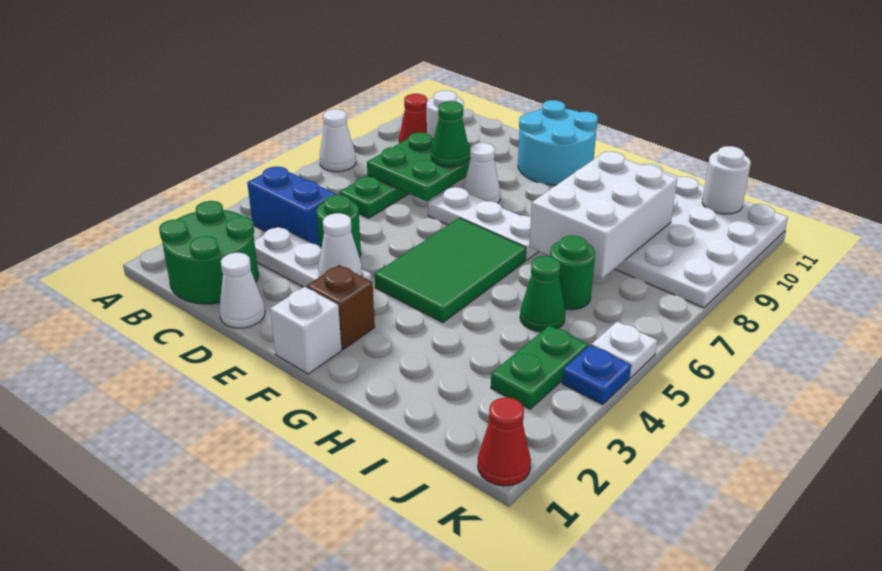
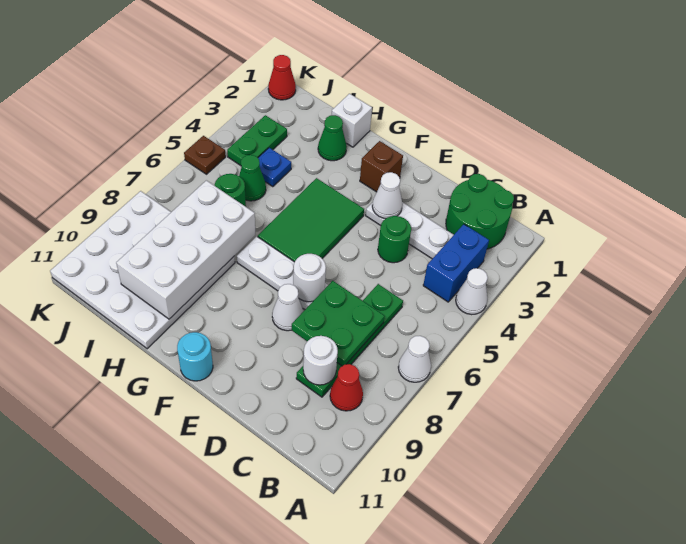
blue brick B4:C4 level 1 -> blue brick B3:B4 level 1
white cone D1 level 1 -> white cone A4 level 1
green cone D8 level 3 -> green cone H2 level 1
cyan round brick E10:F11 level 1 -> cyan round brick F11 level 1
white brick F1 level 1 -> white brick H1 level 1
white brick H7:I9 level 2 -> white brick H7:I10 level 2
white round brick J11 level 2 -> white round brick E7 level 2
blue plate K4 level 1 -> blue plate I4 level 1
white plate K5 level 1 -> brown plate K5 level 1

